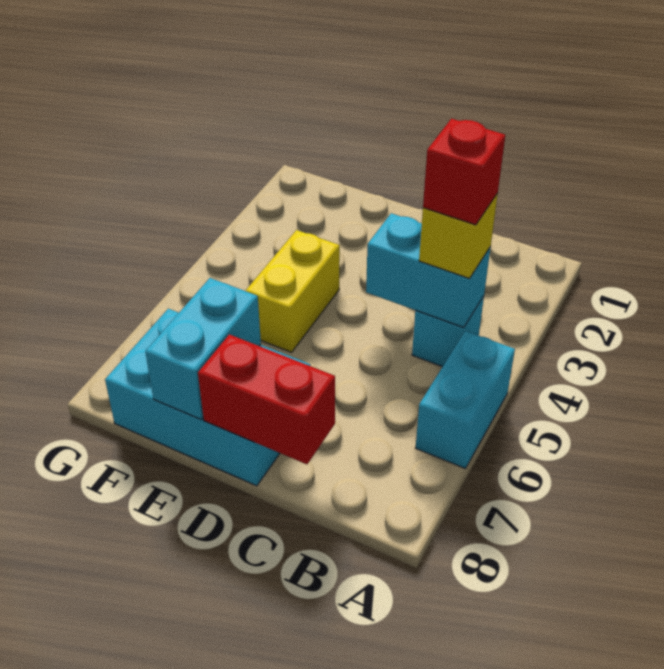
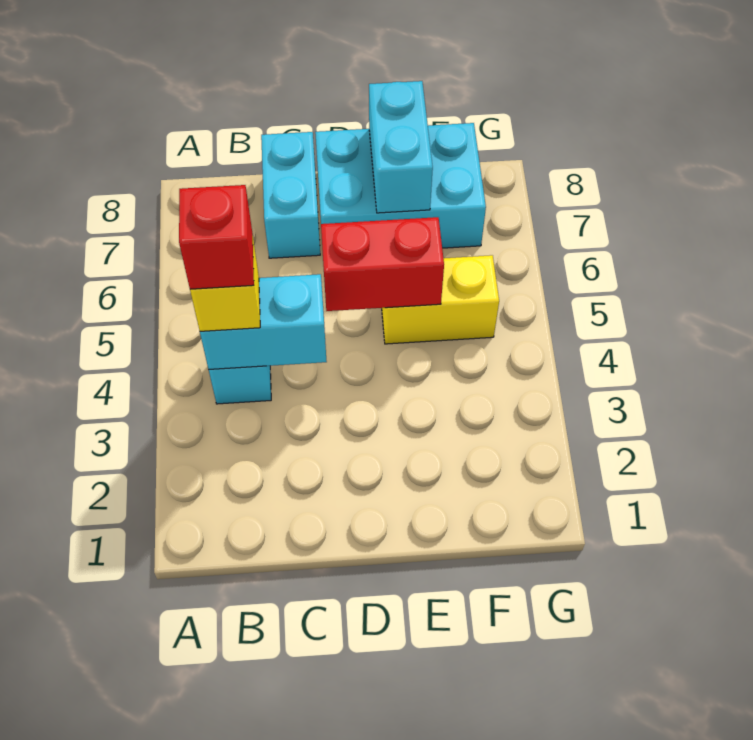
cyan brick A5:A6 level 1 -> cyan brick C7:C8 level 1
red brick C8:D8 level 2 -> red brick D5:E5 level 2
yellow brick E4:E5 level 1 -> yellow brick E5:F5 level 1

